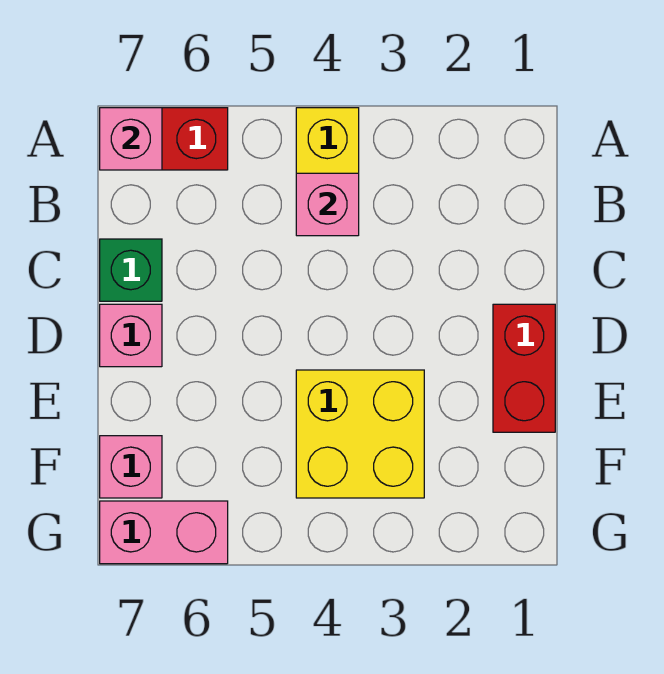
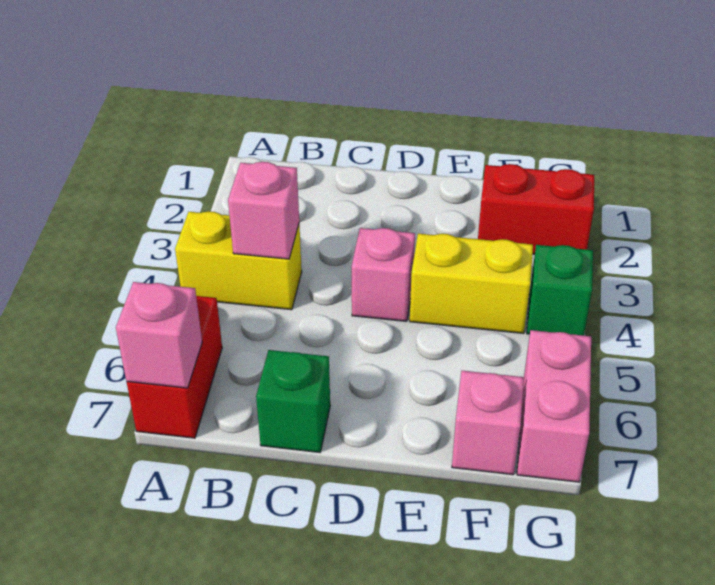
red brick D1:E1 level 1 -> red brick F2:G2 level 1
pink brick D7 level 1 -> pink brick D4 level 1
yellow brick E3:F4 level 1 -> yellow brick E4:F4 level 1
none -> green brick G4 level 1

